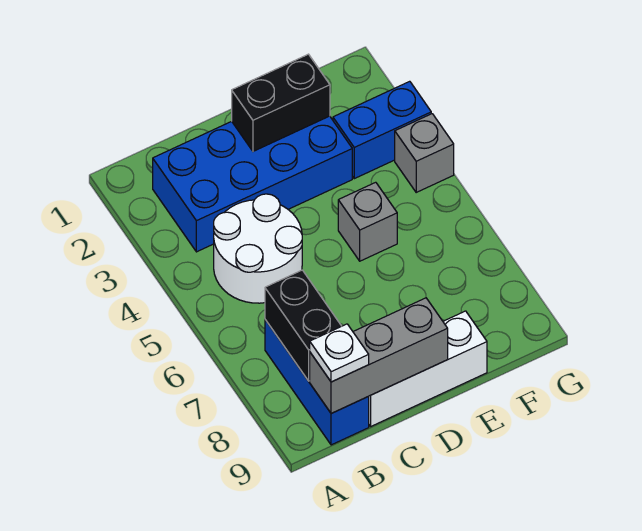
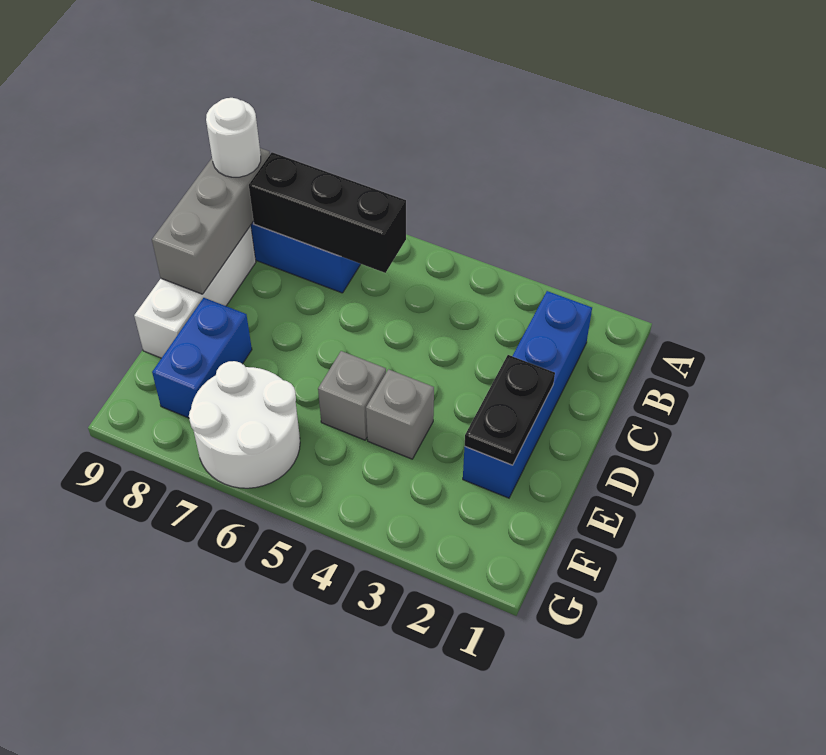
blue brick B2:E3 level 1 -> blue brick B2:E2 level 1
white round brick B4:C5 level 1 -> white round brick F6:G7 level 1
black brick B7:B8 level 2 -> black brick B6:B8 level 2
white plate B9 level 3 -> white round brick B9 level 3
black brick D2:E2 level 2 -> black plate D2:E2 level 2
blue brick F3:G3 level 1 -> blue brick E8:F8 level 1
grey brick G4 level 1 -> grey brick E4 level 1

